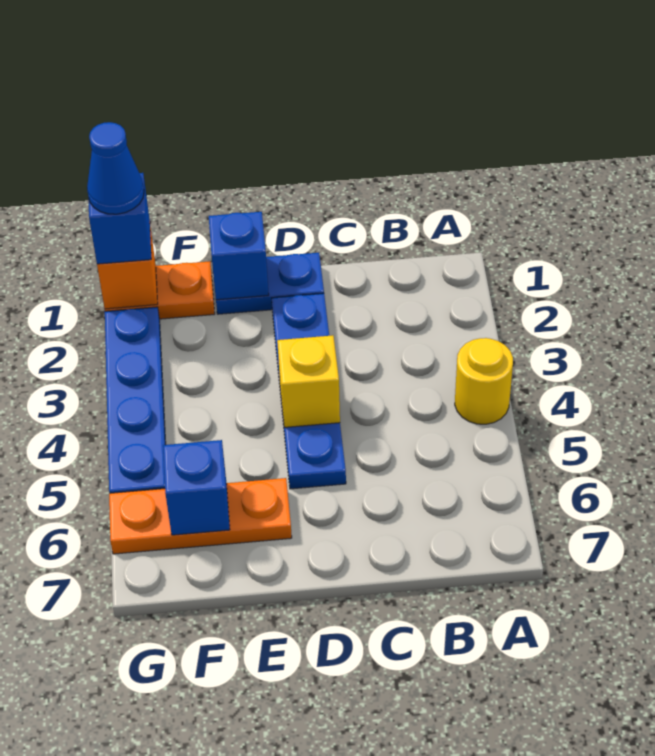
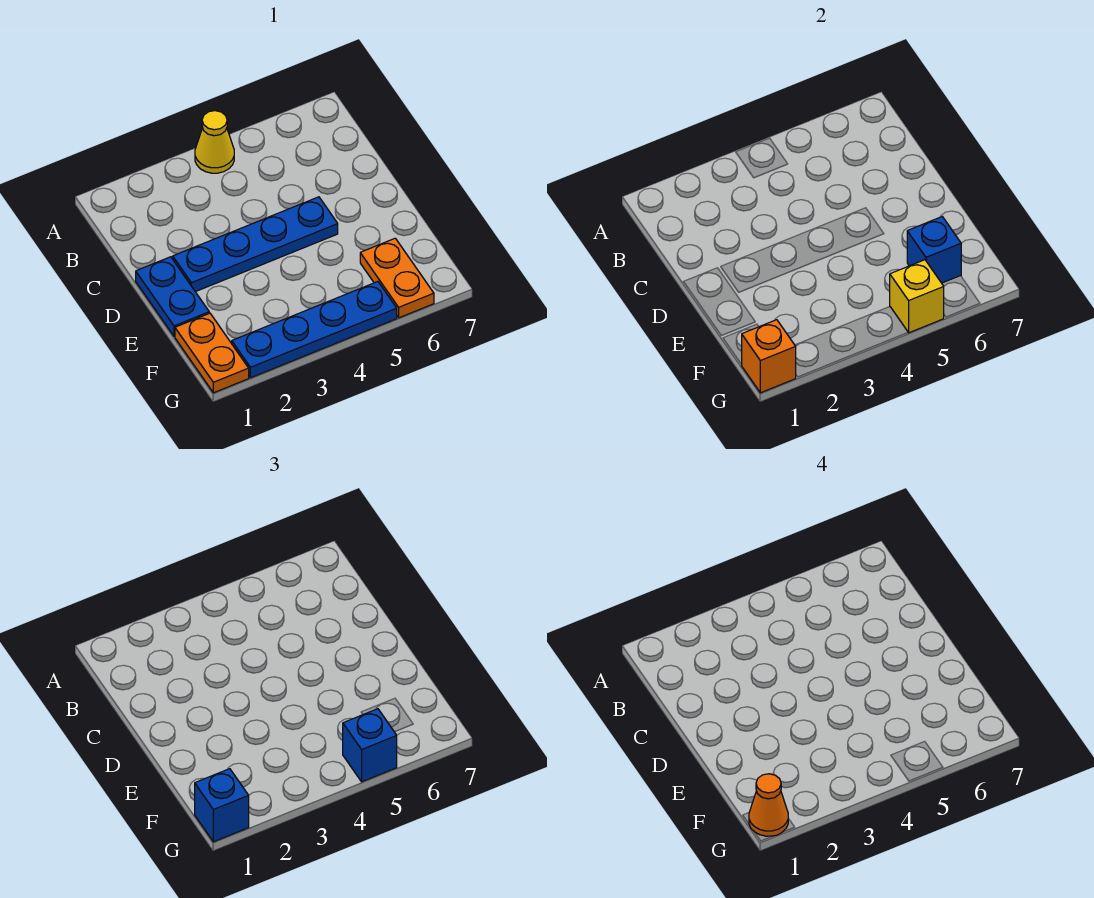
yellow round brick A4 level 1 -> yellow cone A4 level 1
yellow brick D4 level 2 -> yellow brick G5 level 2
blue brick E1 level 2 -> blue brick G5 level 3
orange plate E6:G6 level 1 -> orange plate F6:G6 level 1
blue cone G1 level 4 -> orange cone G1 level 4

